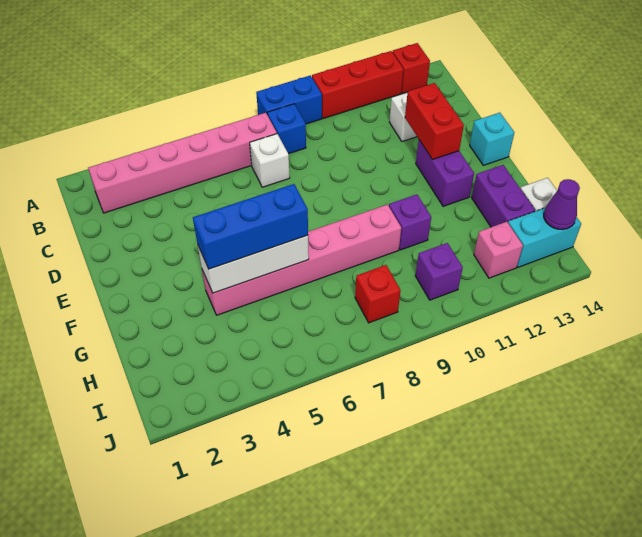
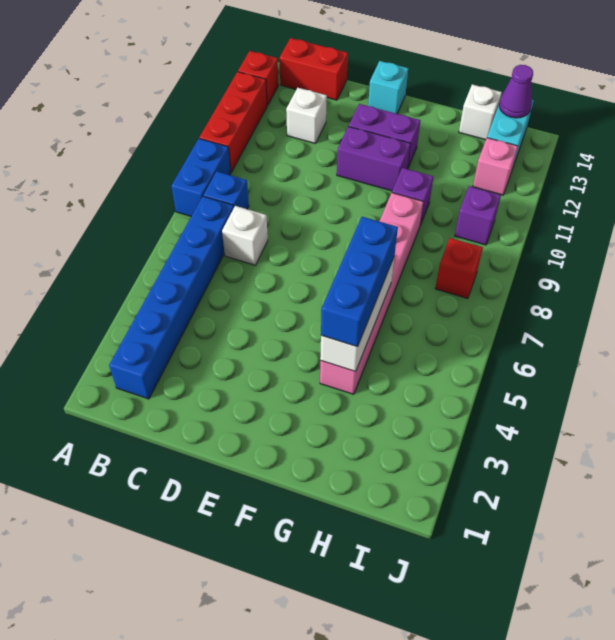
pink brick B2:B7 level 1 -> blue brick B2:B7 level 1
red brick D12:E12 level 2 -> red brick B14:C14 level 1
purple brick G13:H13 level 1 -> purple brick E11:F11 level 1

